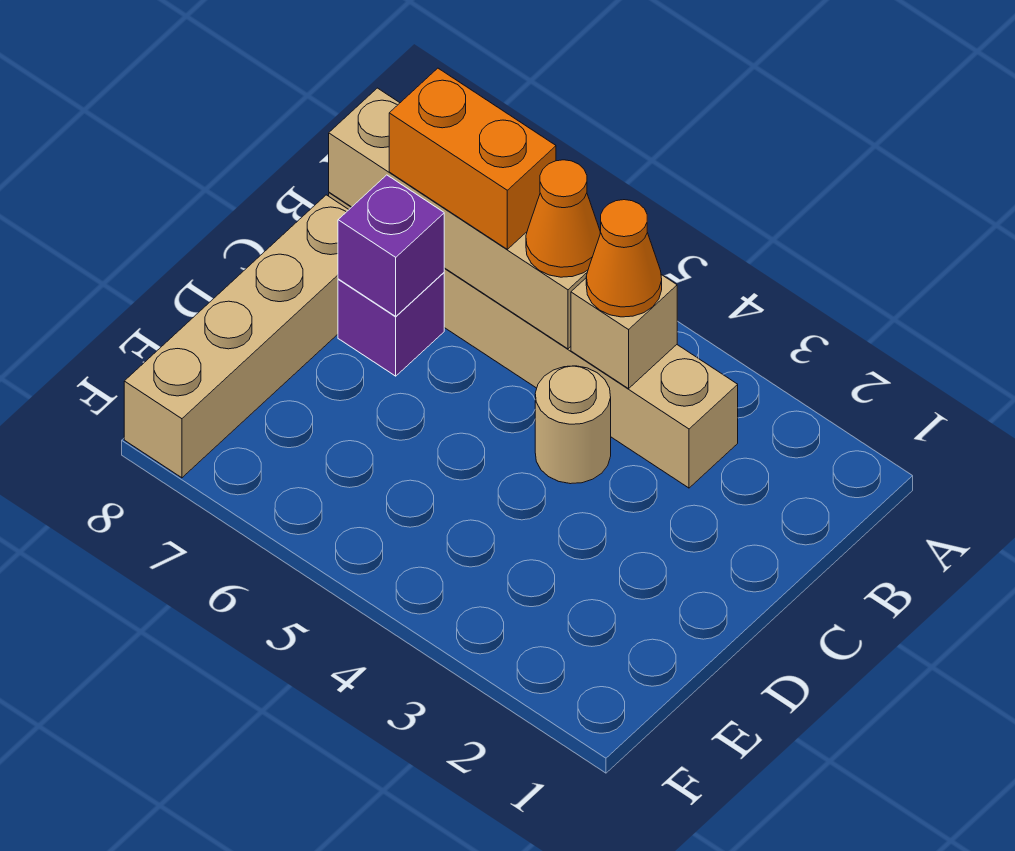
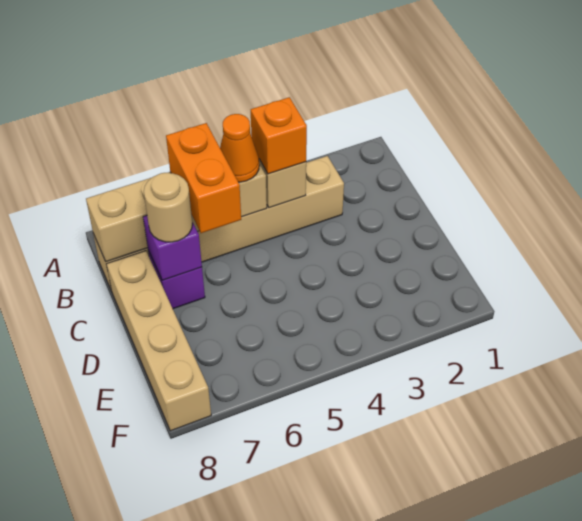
orange cone B4 level 3 -> orange brick B4 level 3
orange brick B6:B7 level 3 -> orange brick B6:C6 level 3
tan round brick C4 level 1 -> tan round brick C7 level 3

